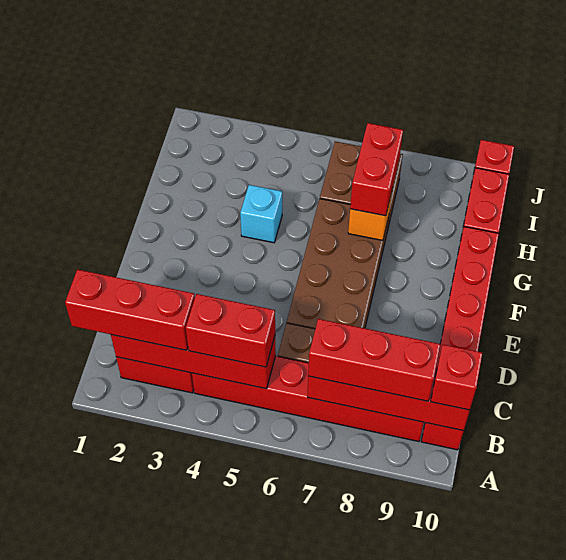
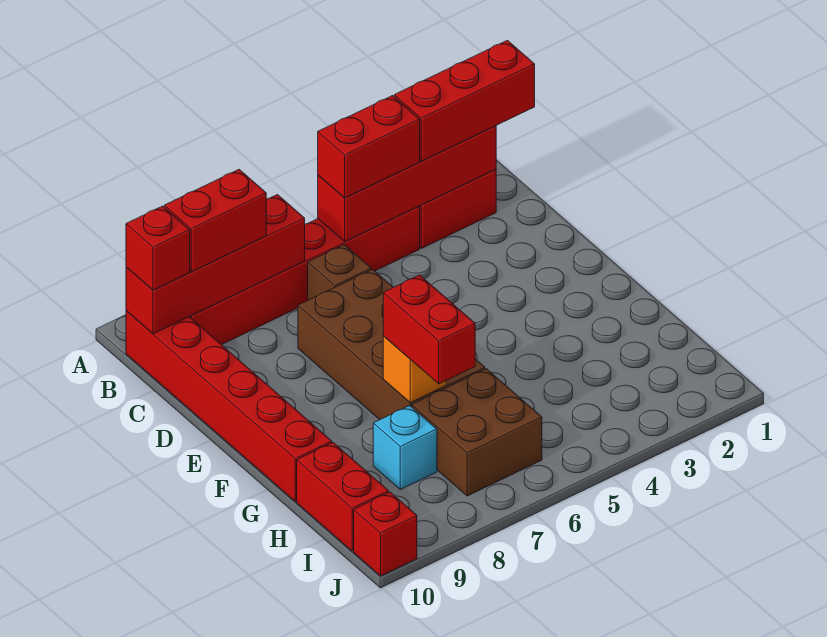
red brick B7:B9 level 3 -> red brick B8:B9 level 3
cyan brick G4 level 1 -> cyan brick H8 level 1

